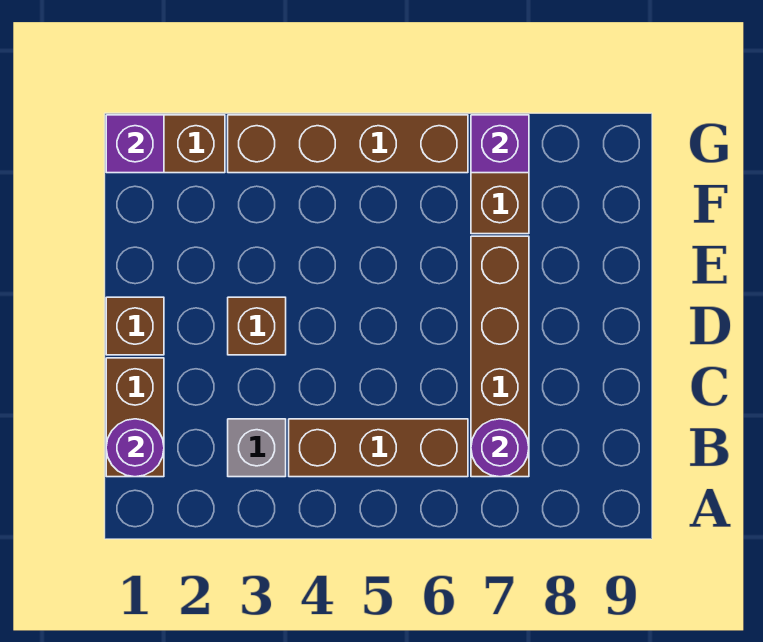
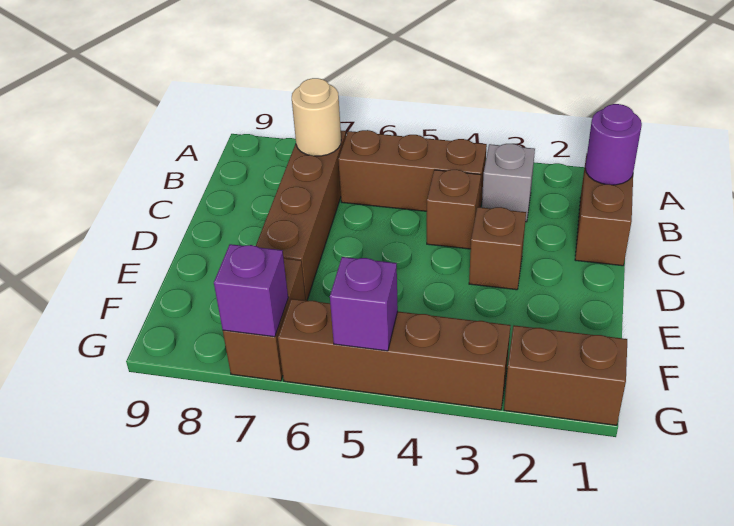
purple round brick B7 level 2 -> tan round brick B7 level 2
brown brick D1 level 1 -> brown brick C4 level 1
purple brick G1 level 2 -> purple brick G5 level 2

